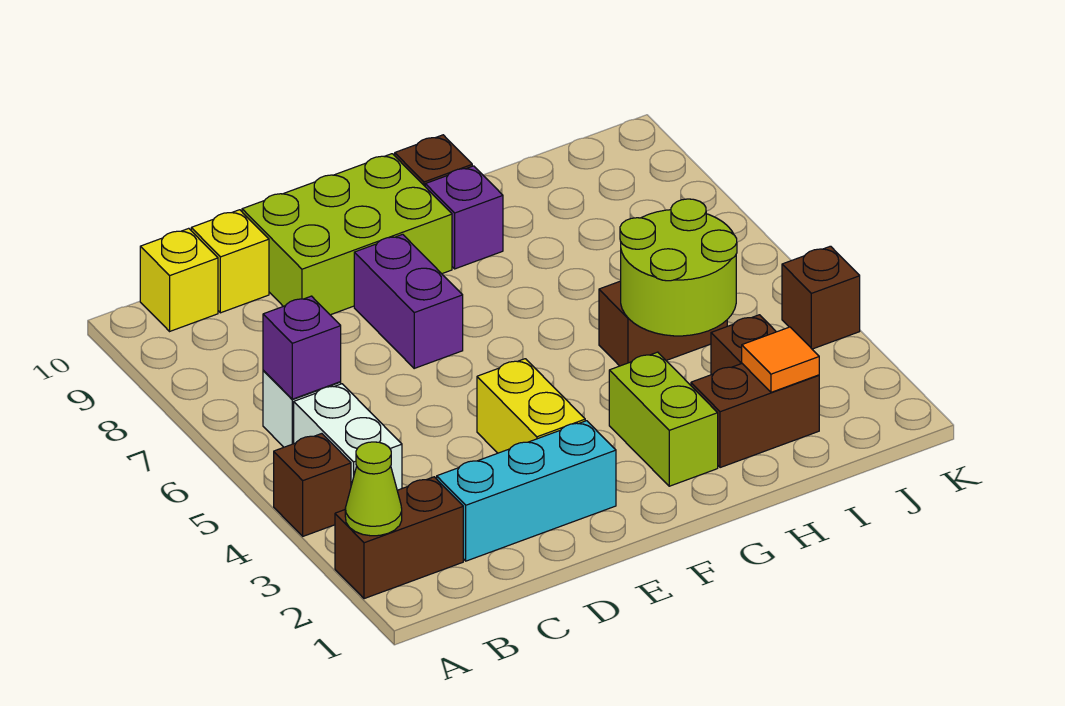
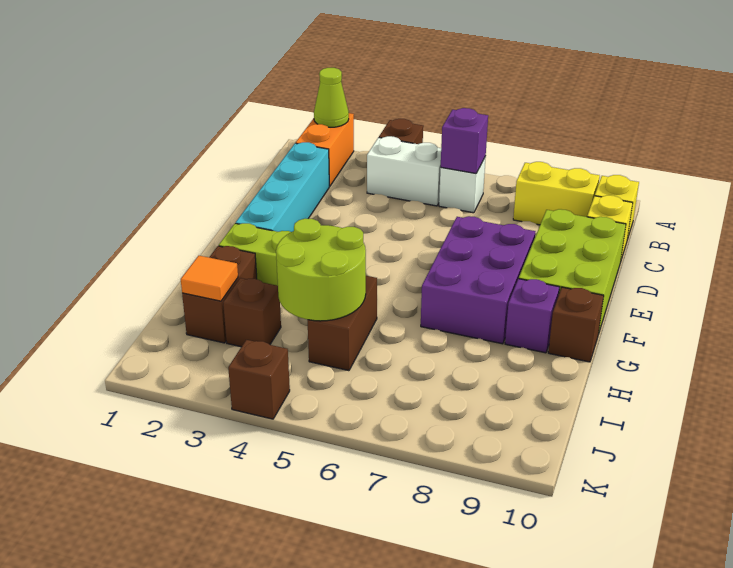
brown brick A2:B2 level 1 -> orange brick A2:B2 level 1
cyan brick C2:E2 level 1 -> cyan brick C2:F2 level 1
yellow brick E3:E4 level 1 -> yellow brick B8:B9 level 1
purple brick E7:E8 level 1 -> purple brick E7:G8 level 1

